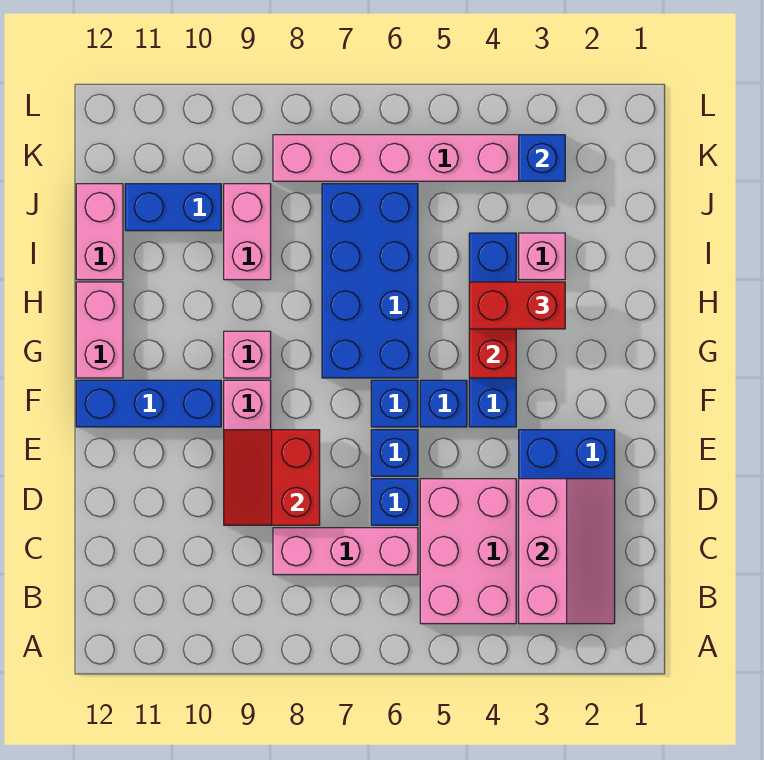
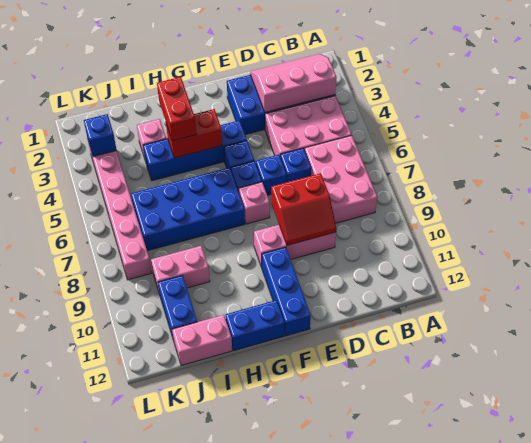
pink brick C6:C8 level 1 -> pink brick B6:C8 level 1
pink brick G9 level 1 -> pink brick F7 level 1
pink brick G12:H12 level 1 -> blue brick G12:H12 level 1

